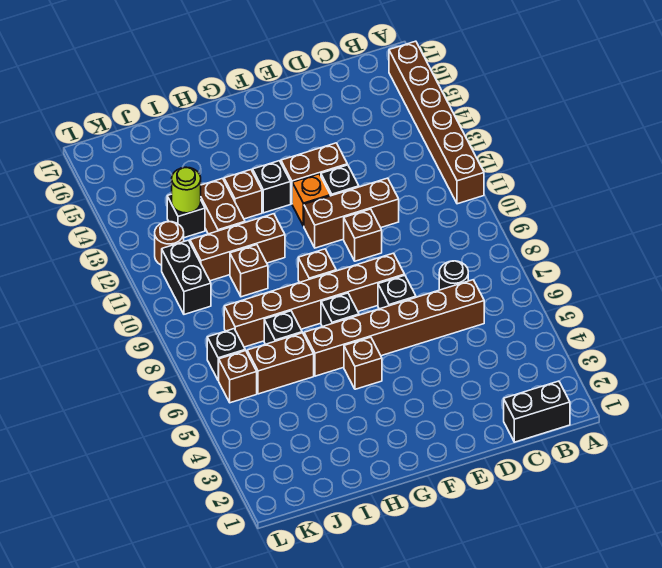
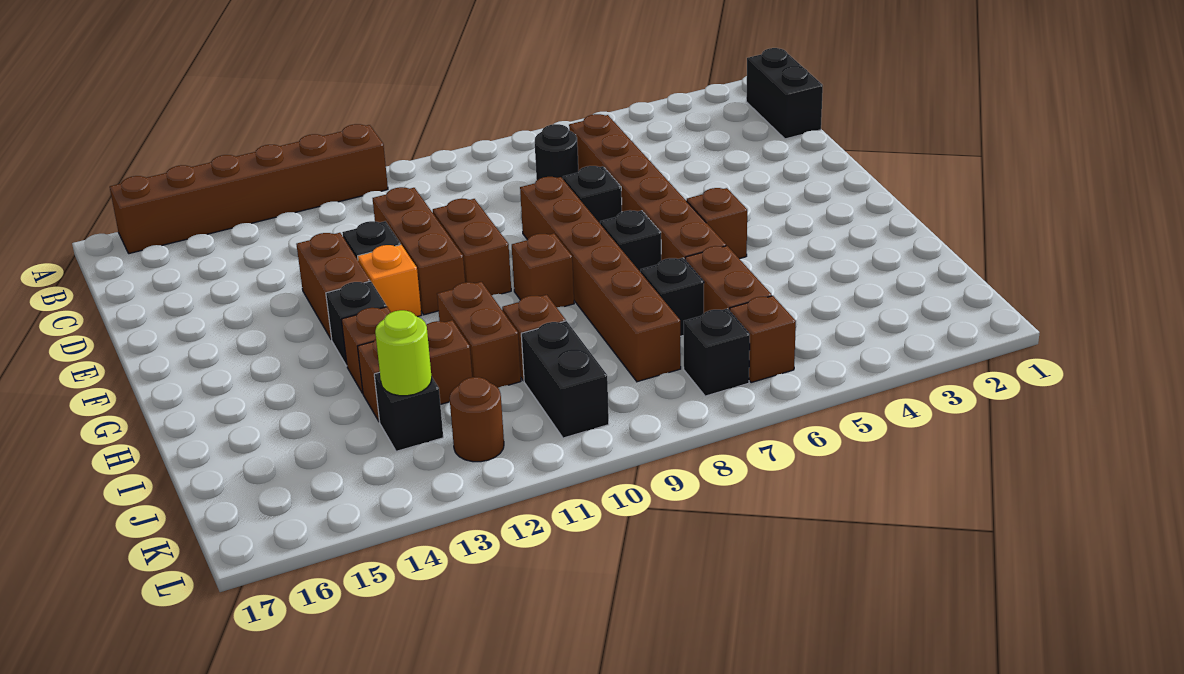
brown brick E10 level 1 -> brown brick E10:F10 level 1
brown brick H11:J11 level 1 -> brown brick H11:I11 level 1
black brick K10:K11 level 1 -> black brick J10:K10 level 1

